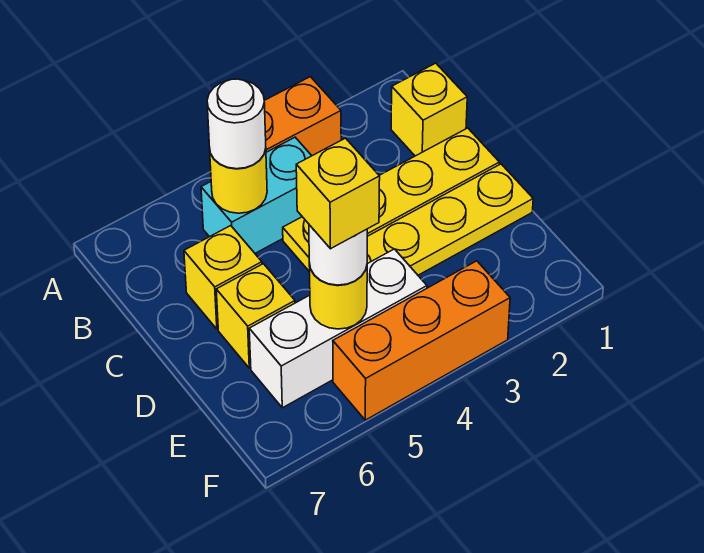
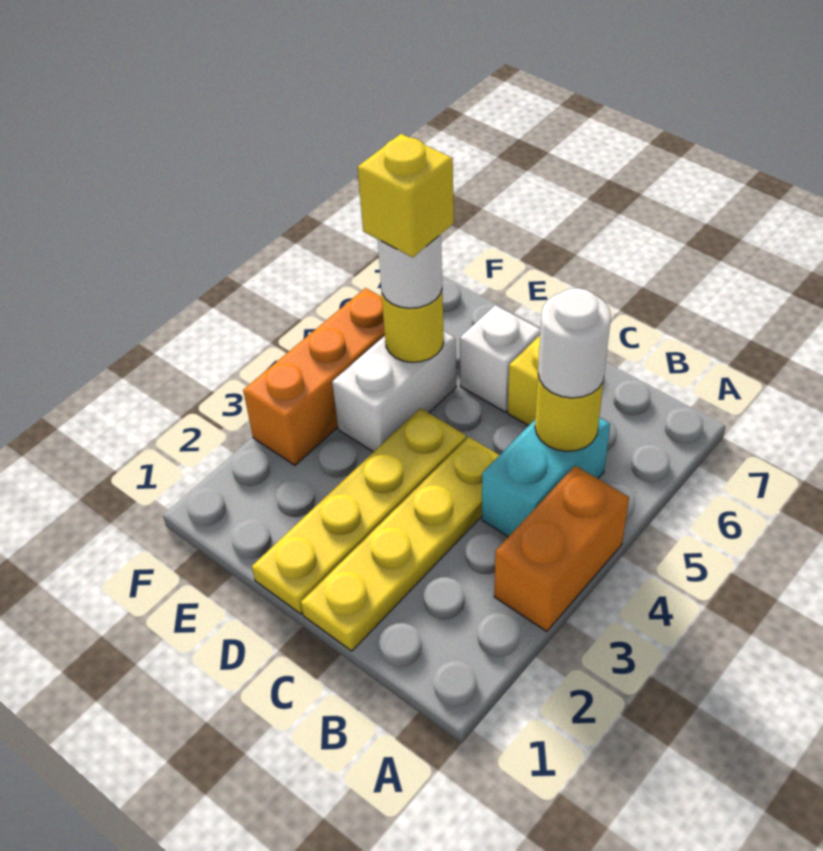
yellow brick B1 level 1 -> none
yellow brick D6 level 1 -> white brick D6 level 1
white brick E4:E6 level 1 -> white brick E4:E5 level 1

